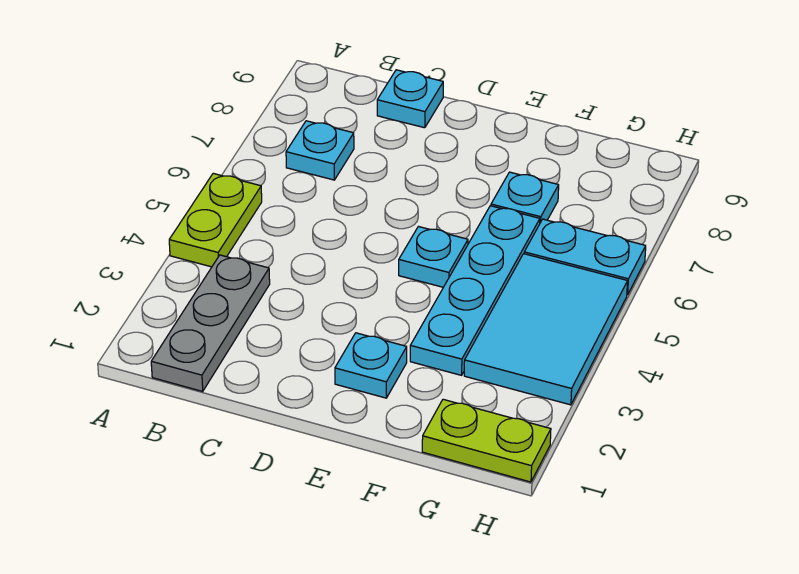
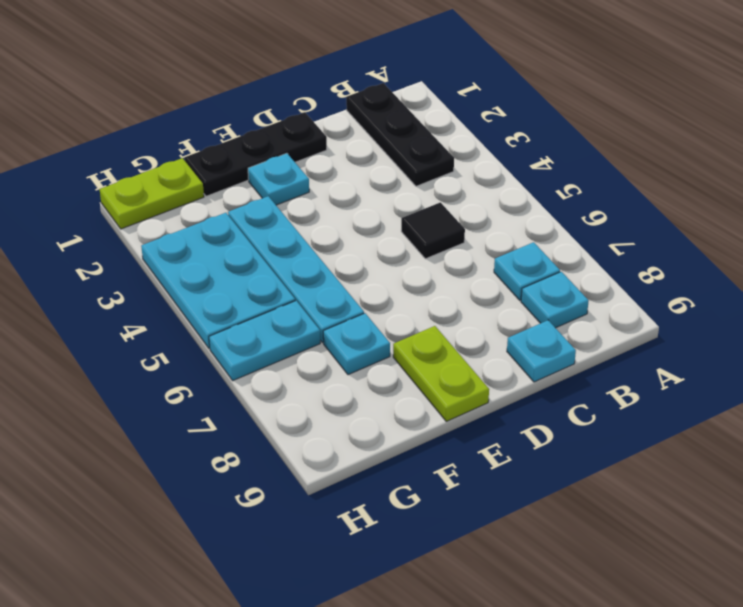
lime plate A4:A5 level 1 -> lime plate E8:E9 level 1
grey plate B1:B3 level 1 -> black plate B1:B3 level 1
none -> black tile C5 level 1
none -> black plate D1:F1 level 1
cyan plate E5 level 1 -> cyan plate B8 level 1
cyan tile G3:H5 level 1 -> cyan plate G3:H5 level 1

